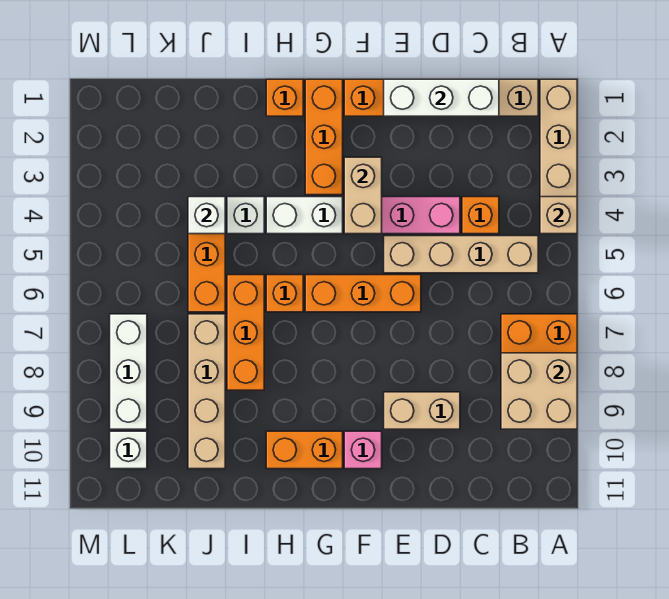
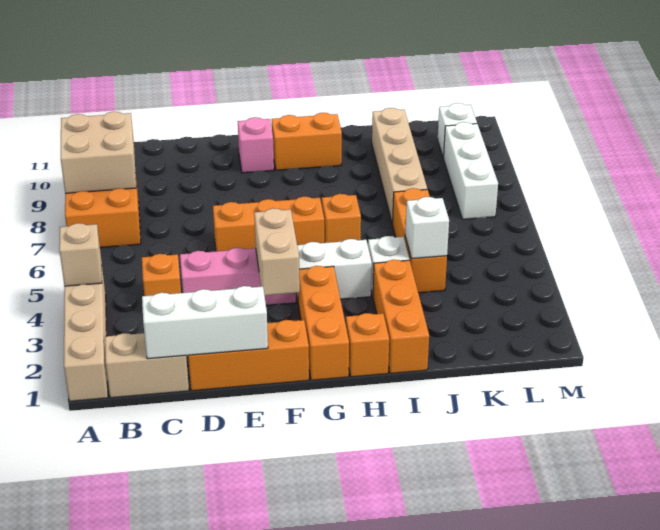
tan brick B5:E5 level 1 -> none
tan brick D9:E9 level 1 -> none
orange brick I6:I8 level 1 -> orange brick I1:I3 level 1

